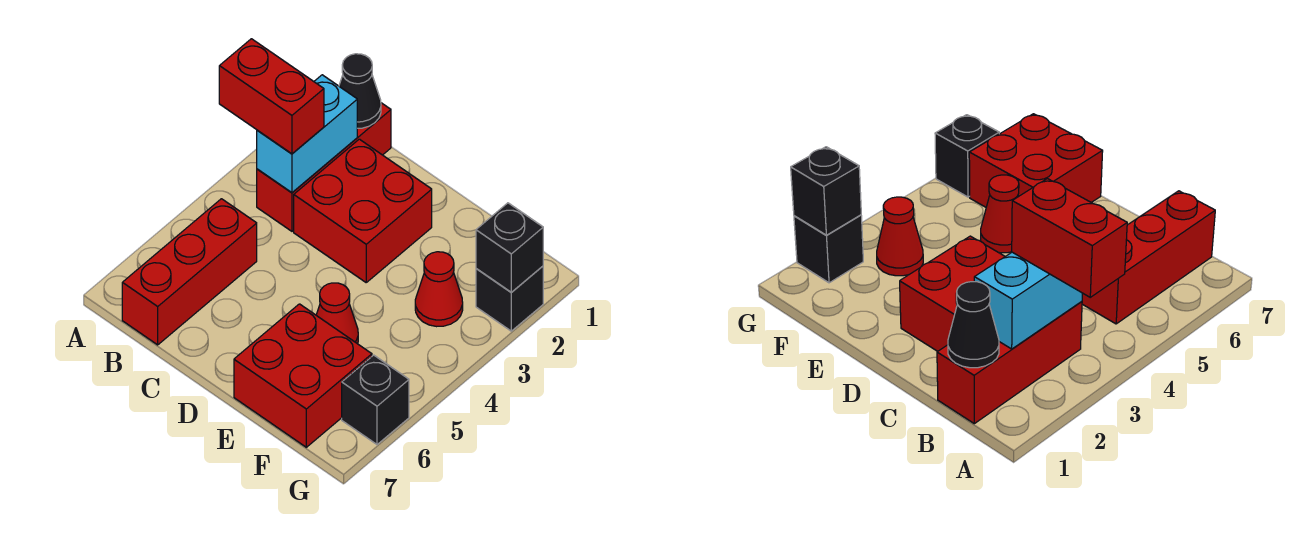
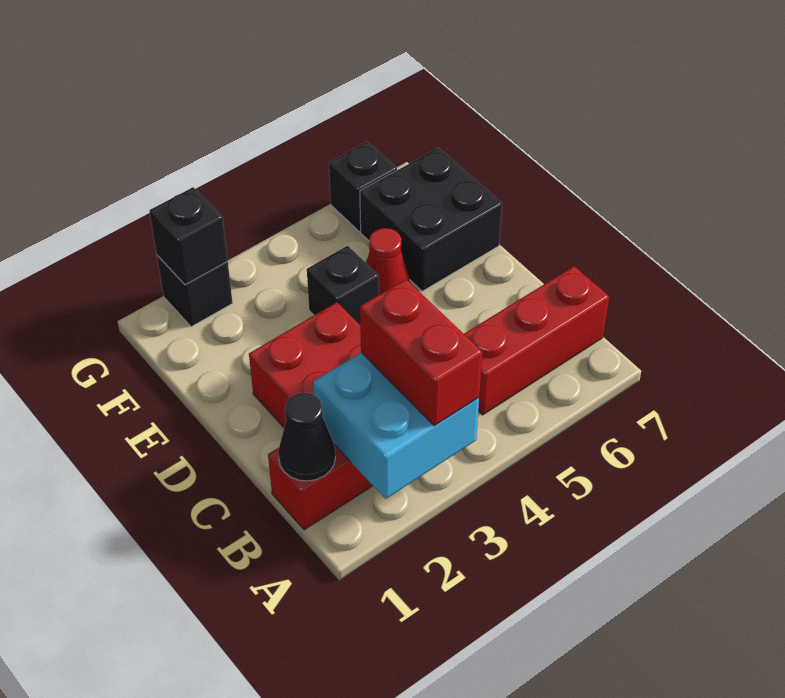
cyan brick B2:B3 level 2 -> cyan brick A2:B3 level 2
none -> black brick E4 level 1
red brick E6:F7 level 1 -> black brick E6:F7 level 1
red cone F3 level 1 -> none

